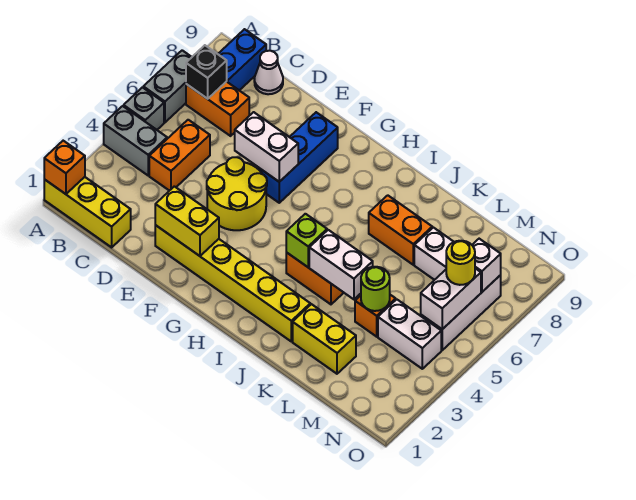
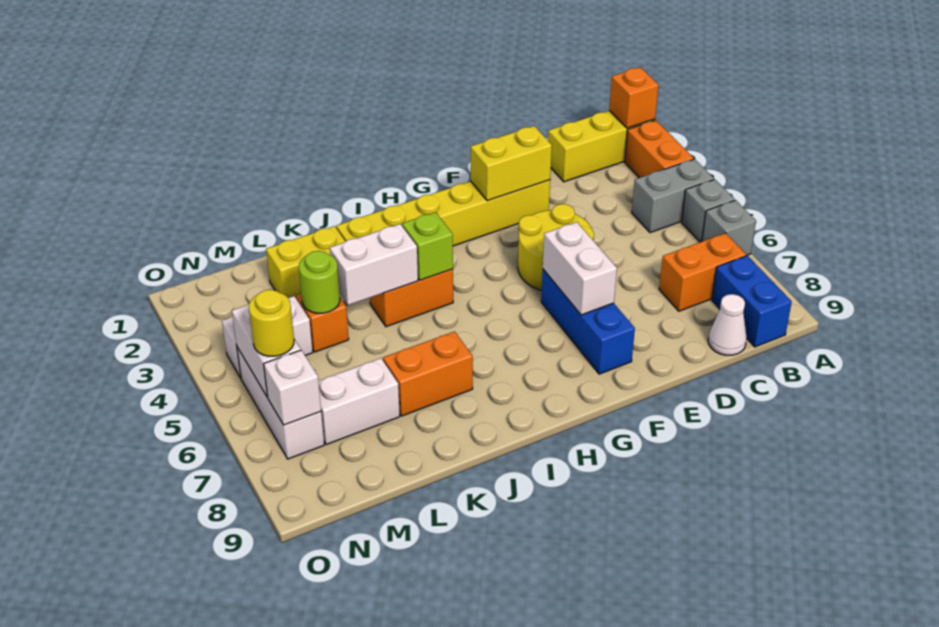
grey brick A6:A7 level 1 -> grey brick A6 level 1
black brick B7 level 2 -> none
orange brick C4:C5 level 1 -> orange brick A2:A3 level 1
white brick E6:F6 level 2 -> white brick F6:F7 level 2

